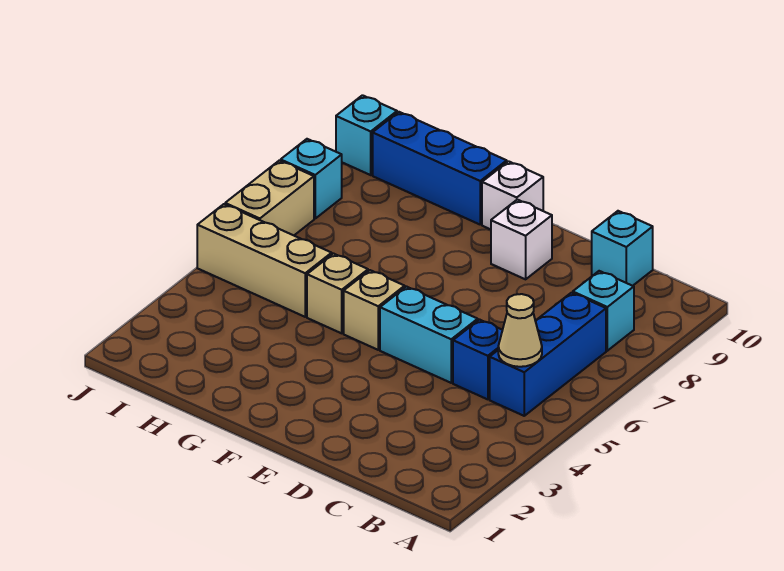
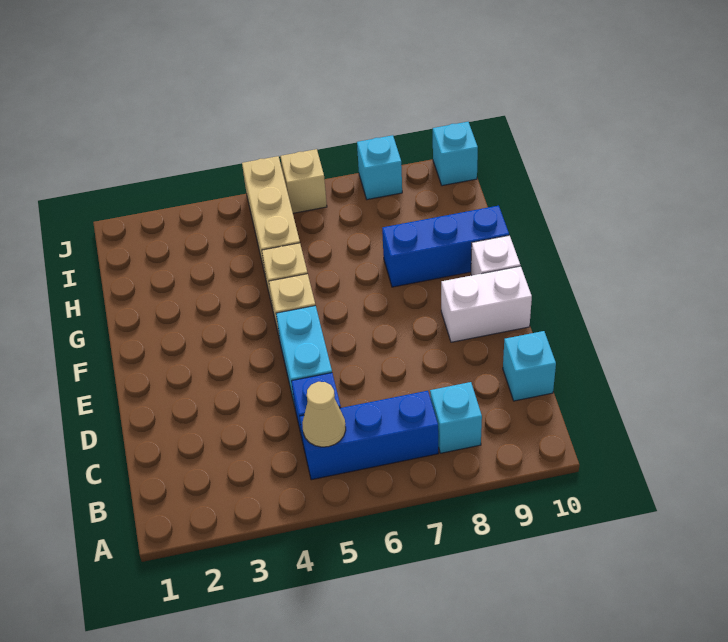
white brick E9 level 1 -> white brick E9:E10 level 1
blue brick G10:I10 level 1 -> blue brick G8:G10 level 1
tan brick J6:J7 level 1 -> tan brick J6 level 1

